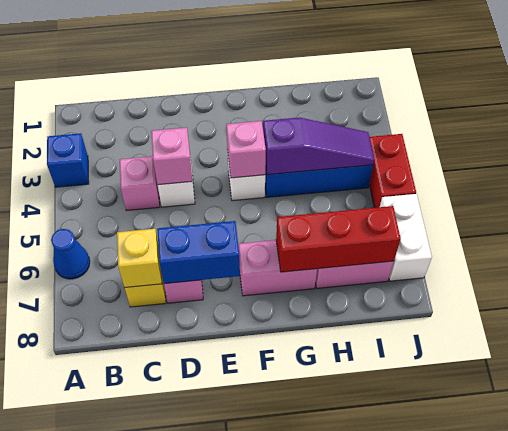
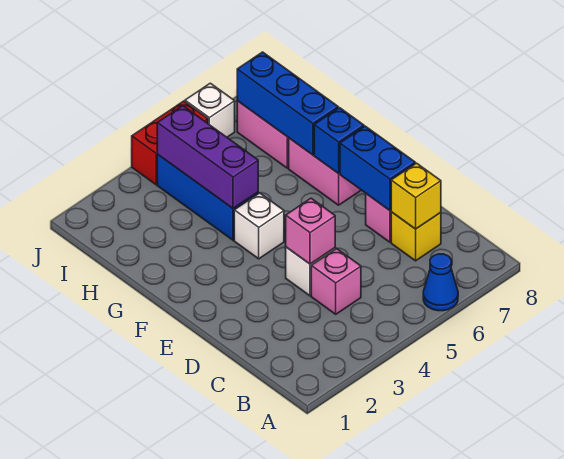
blue brick A3 level 1 -> blue brick F7 level 2
pink brick F4 level 2 -> none
purple slope G4:I4 level 2 top G -> purple brick G4:I4 level 2
red brick G7:I7 level 2 -> blue brick G7:I7 level 2
white brick J6:J7 level 1 -> white brick J6 level 1

